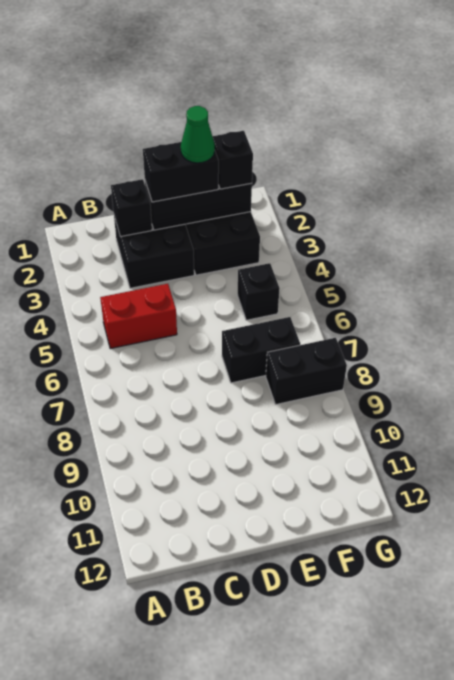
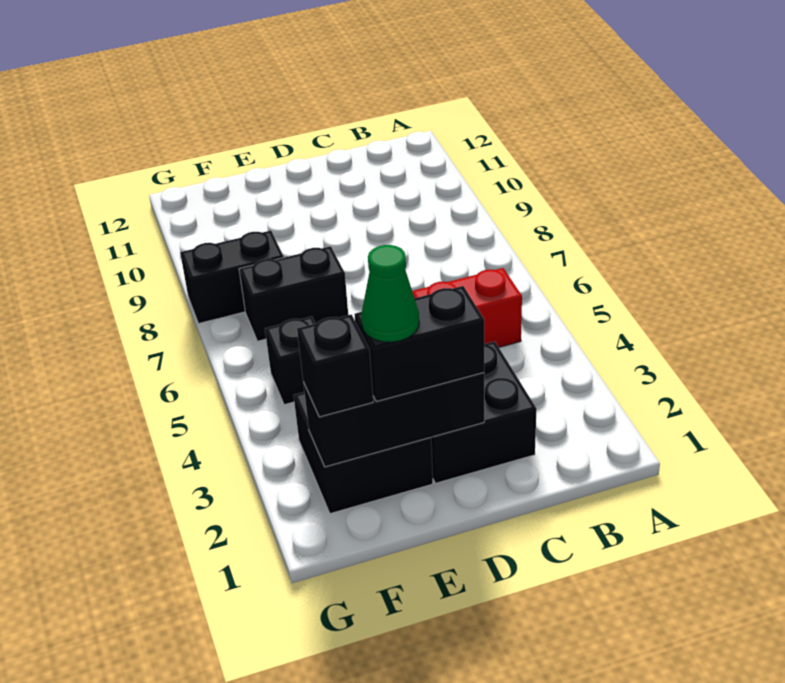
black brick C2 level 2 -> none

